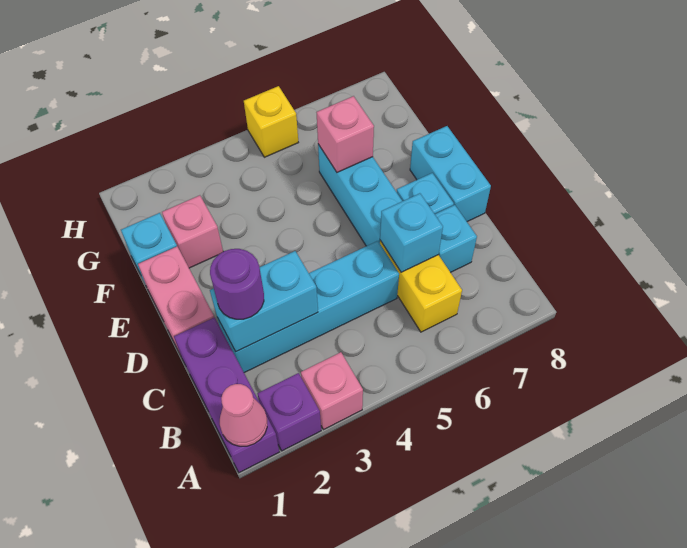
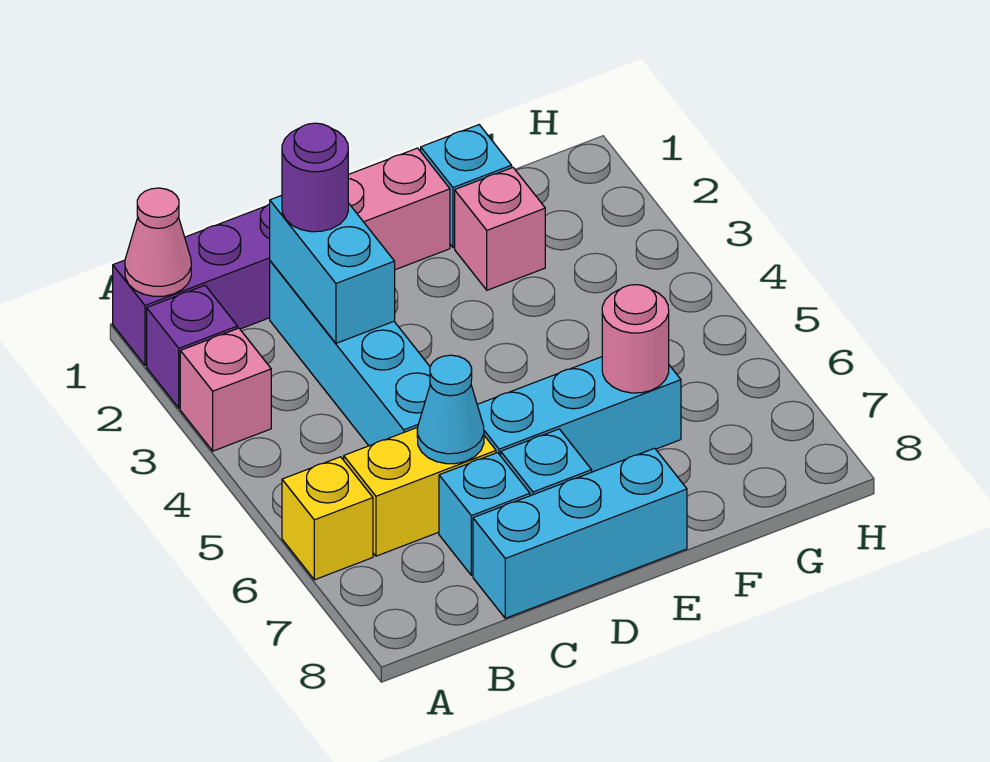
cyan brick C6 level 2 -> cyan cone C6 level 2
cyan brick D8:E8 level 1 -> cyan brick C8:E8 level 1
pink brick F6 level 2 -> pink round brick F6 level 2
yellow brick H5 level 1 -> yellow brick A6 level 1

